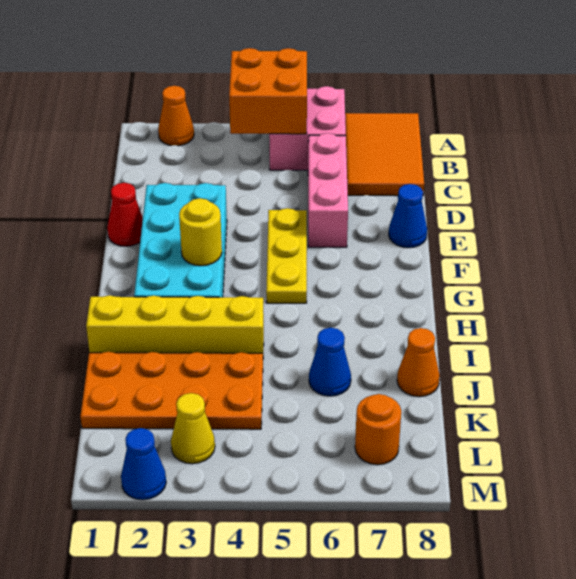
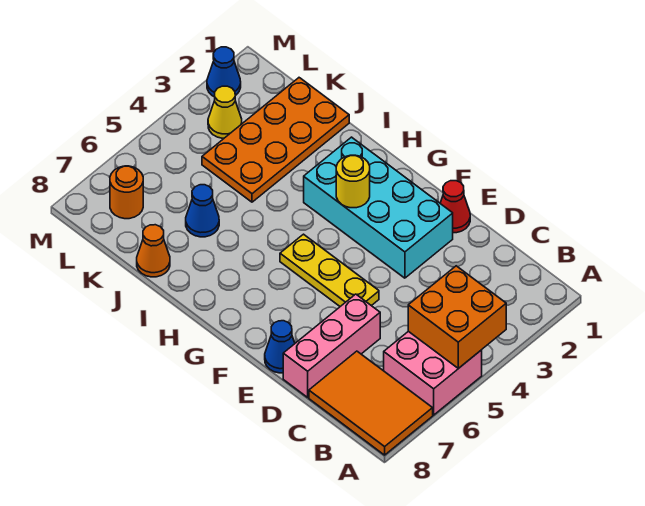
orange cone A2 level 1 -> none
pink brick C6:E6 level 1 -> pink brick D6:D8 level 1
yellow brick I1:I4 level 1 -> none

